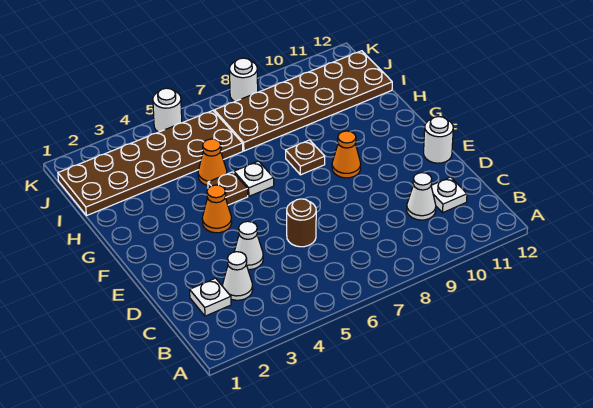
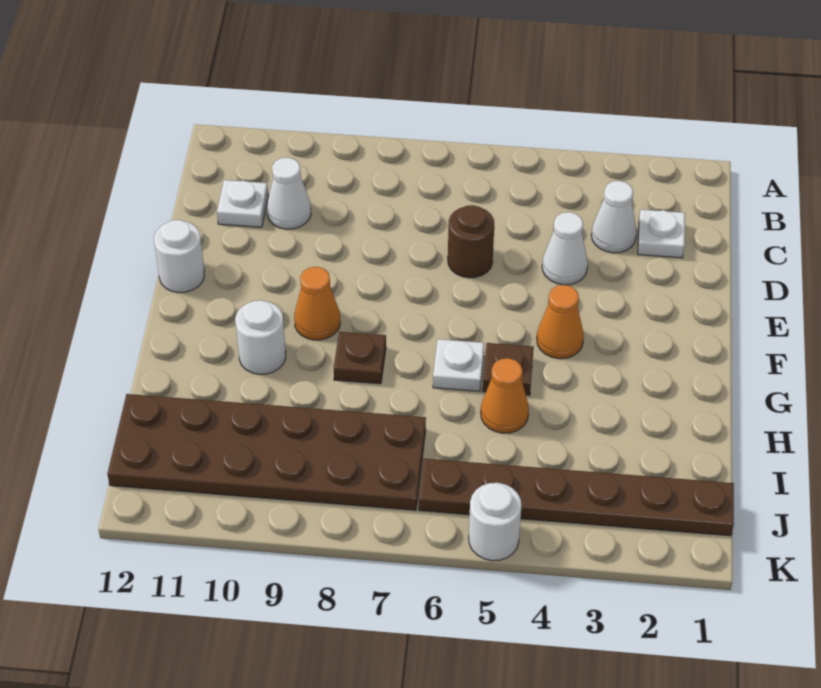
brown plate I1:J6 level 1 -> brown plate J1:J6 level 1
white round brick K8 level 1 -> white round brick G10 level 1

